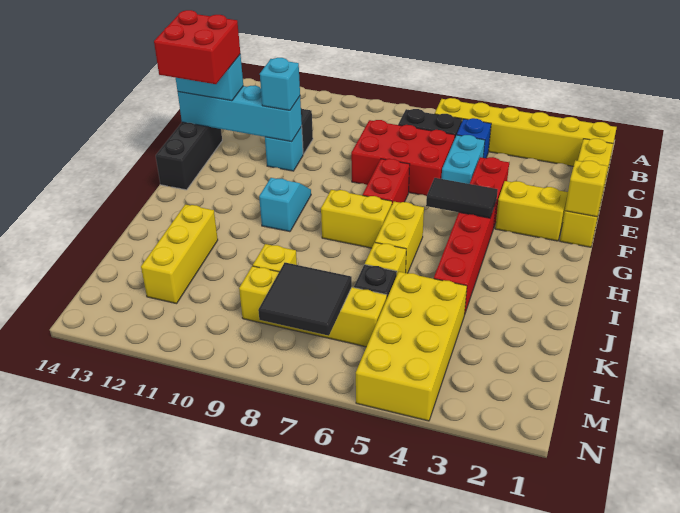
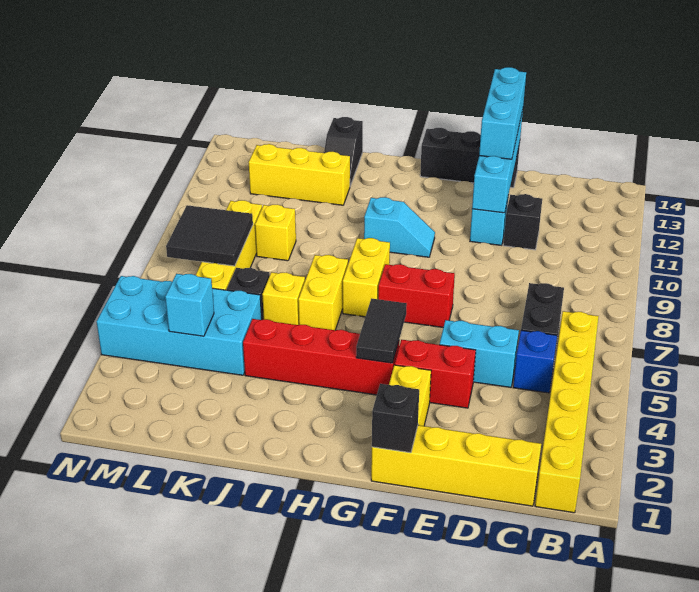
red brick D6:E8 level 1 -> none
cyan brick E11 level 3 -> cyan brick L4 level 2
cyan brick E13:E14 level 3 -> cyan brick E12:E14 level 3
red brick E13:F14 level 4 -> none
yellow brick F1 level 2 -> black brick F1 level 2
yellow brick H6:I6 level 1 -> yellow brick I6:I7 level 1
none -> black slope J13:J14 level 1 top 14
yellow brick K4:N5 level 1 -> cyan brick K4:N5 level 1

